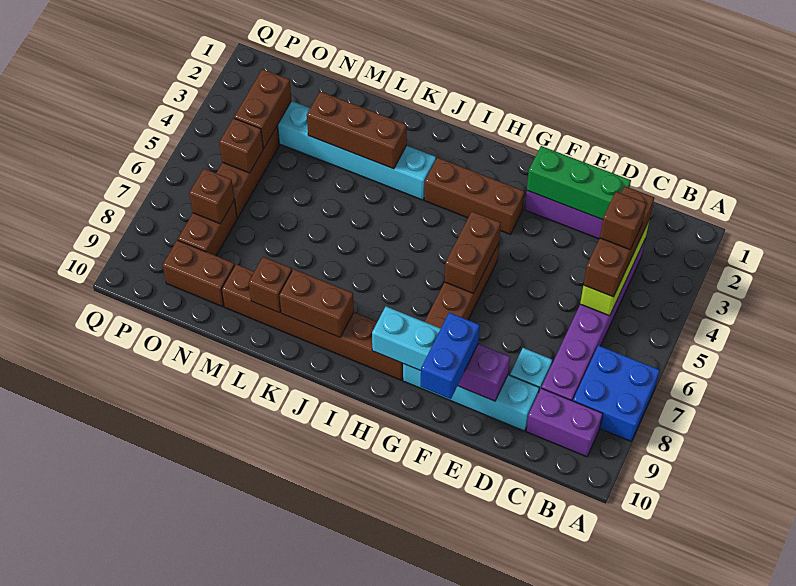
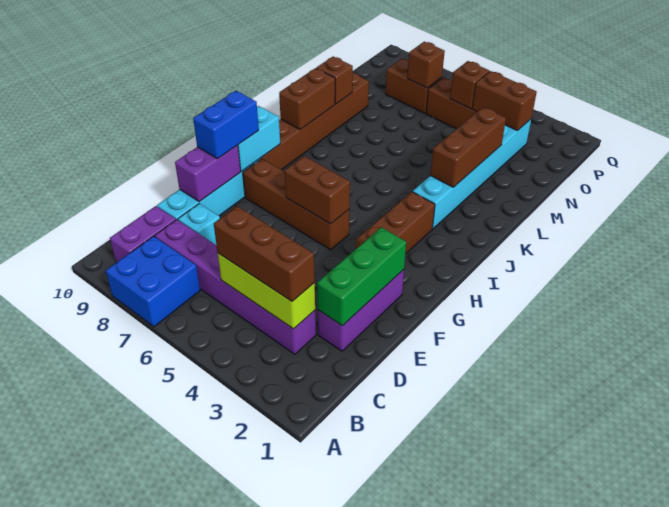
brown brick C4 level 4 -> none
blue brick F9:F10 level 3 -> blue brick F9:G9 level 3
brown brick N9:O9 level 1 -> none

